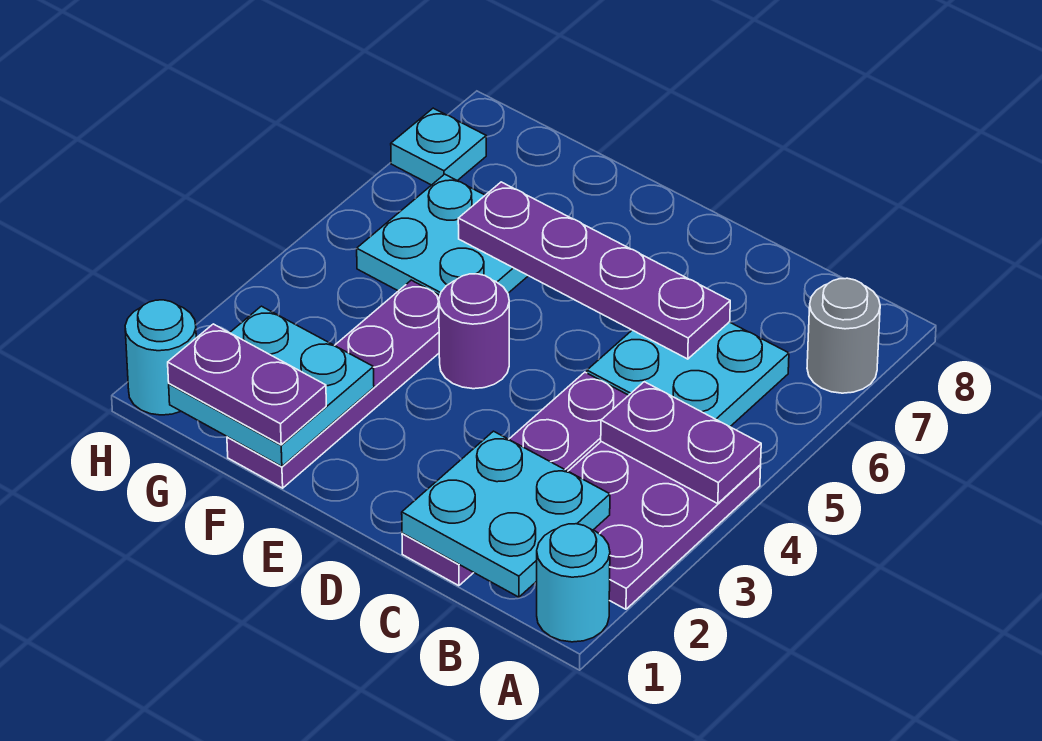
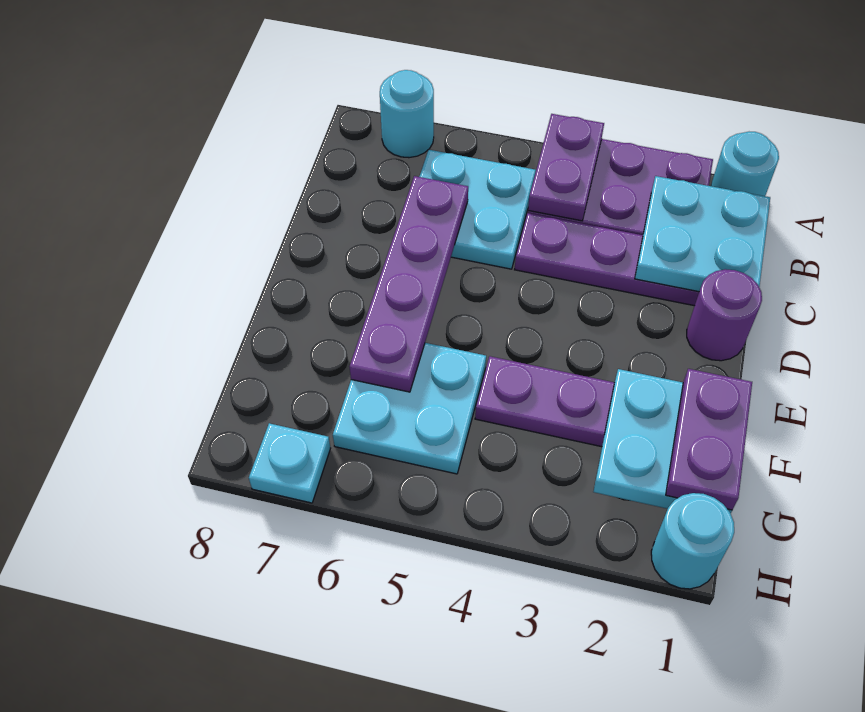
grey round brick A7 level 1 -> cyan round brick A7 level 1
purple round brick E4 level 1 -> purple round brick D1 level 1

